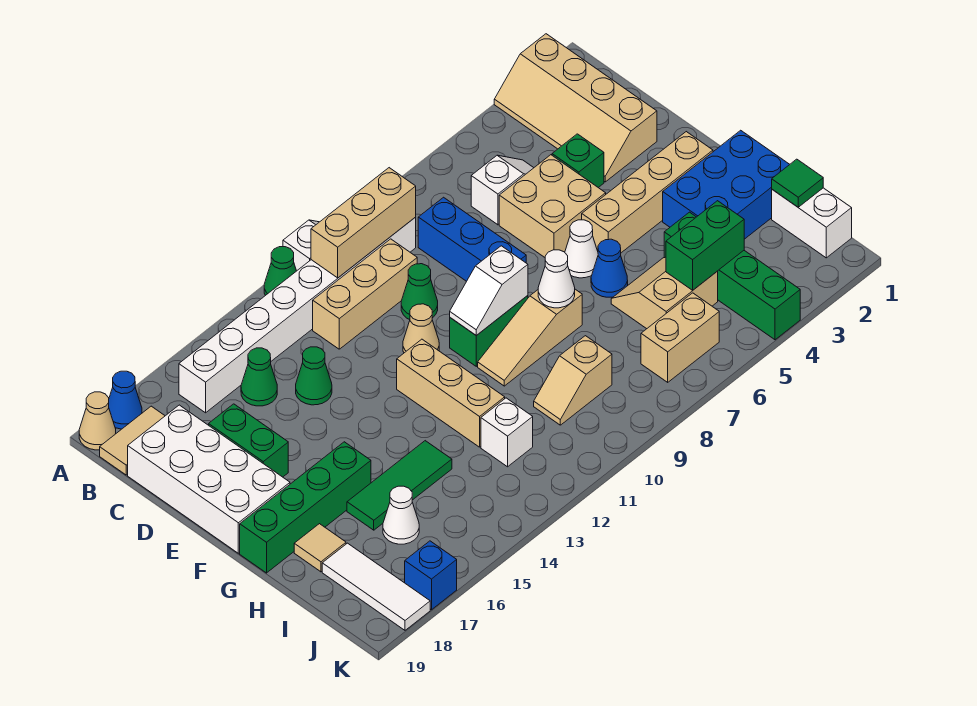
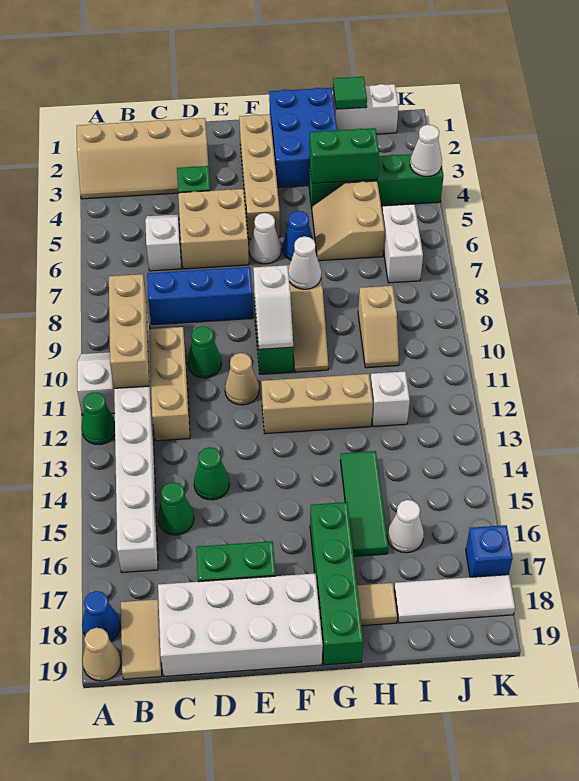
green brick I4:I5 level 2 -> green brick H4:I4 level 2
tan brick J6:J7 level 1 -> white brick J6:J7 level 1
none -> white cone K4 level 2

